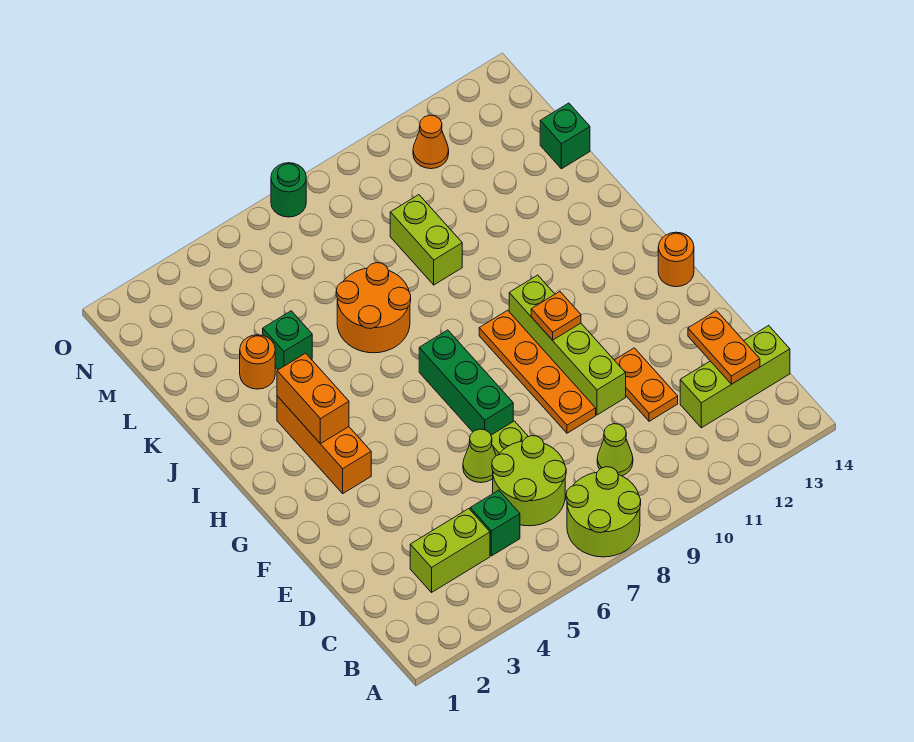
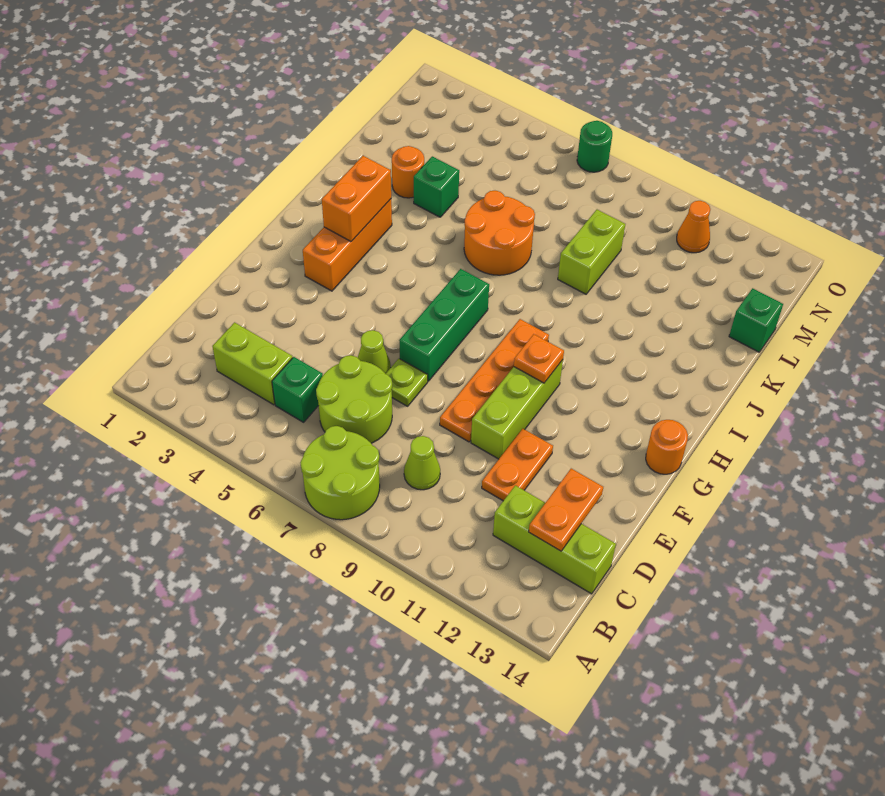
lime brick E10:H10 level 1 -> lime brick E10:G10 level 1

